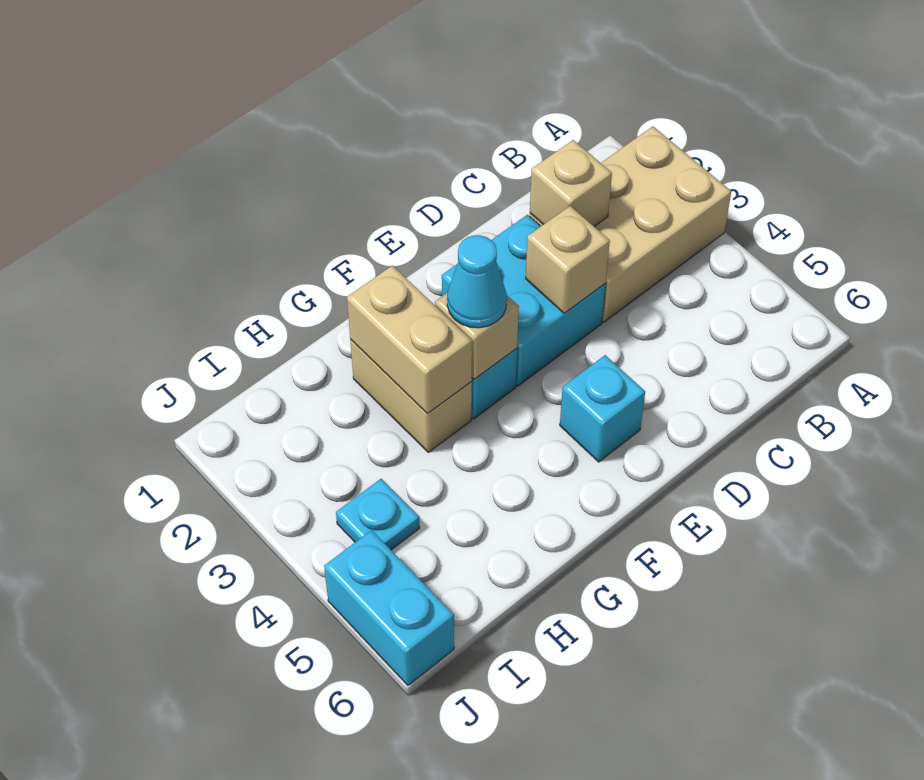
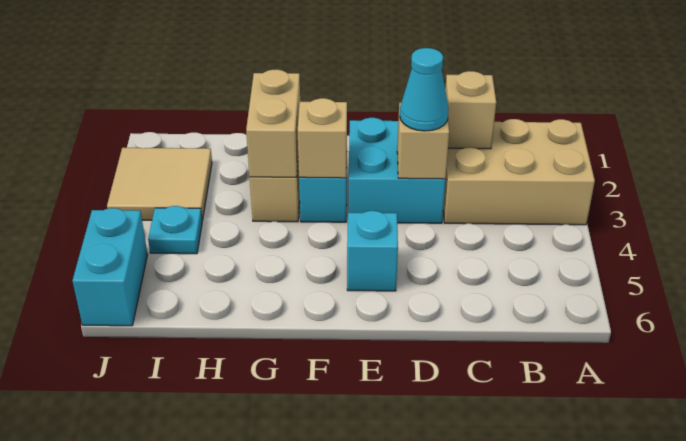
cyan cone F3 level 3 -> cyan cone D3 level 3
none -> tan tile I2:J3 level 1

